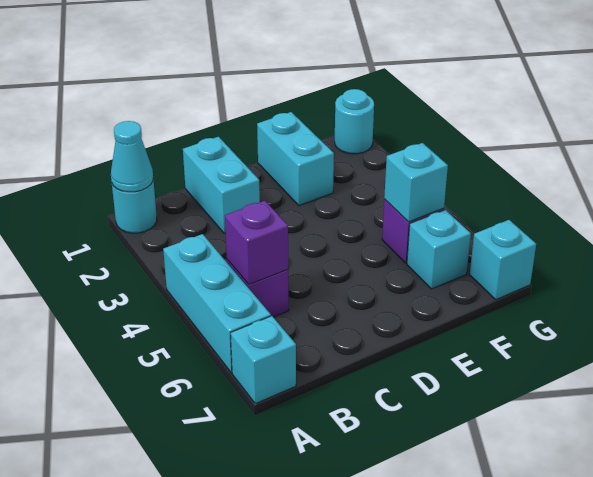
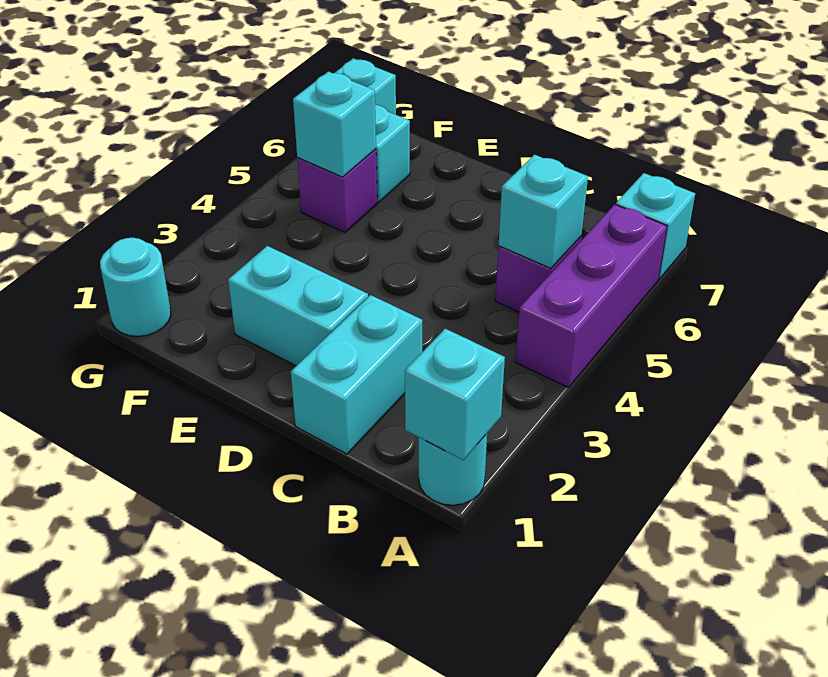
cyan cone A1 level 2 -> cyan brick A1 level 2
cyan brick A4:A6 level 1 -> purple brick A4:A6 level 1
purple brick B5 level 2 -> cyan brick B5 level 2
cyan brick E1:E2 level 1 -> cyan brick D2:E2 level 1

